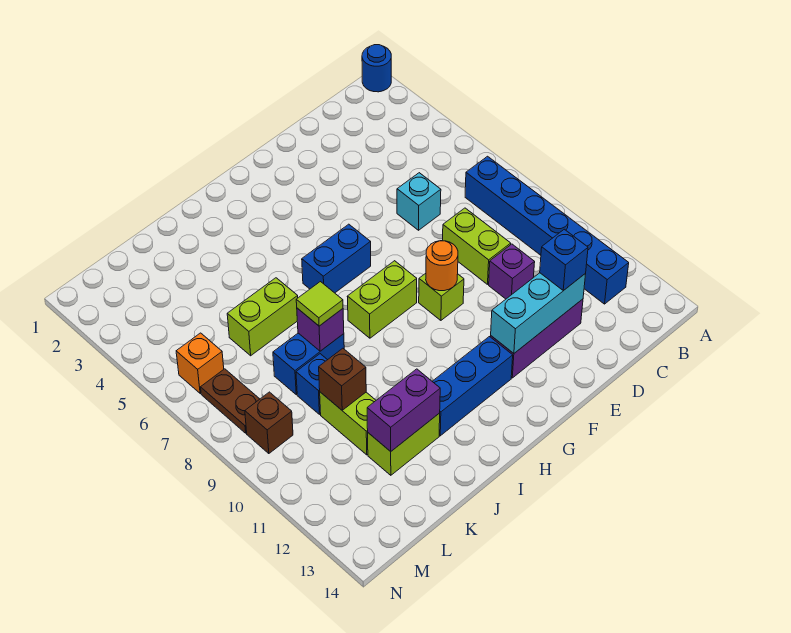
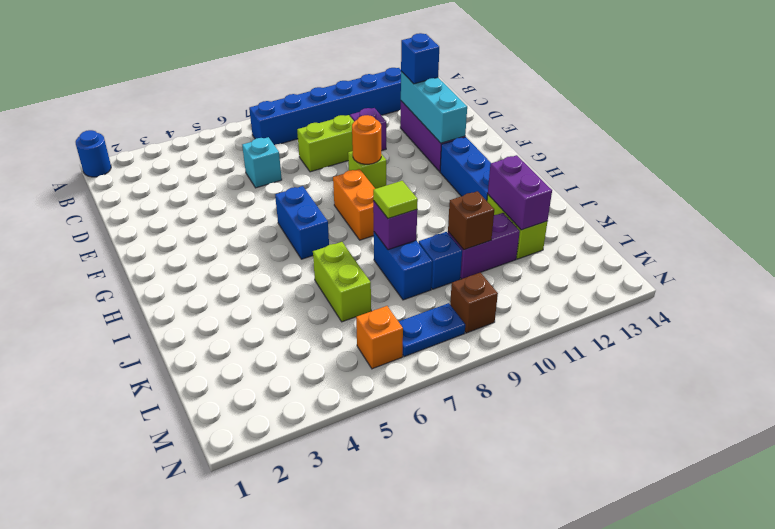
lime brick G8:H8 level 1 -> orange brick G8:H8 level 1
lime brick K10:K11 level 1 -> purple brick K10:K11 level 1
brown plate M7:M8 level 1 -> blue plate M7:M8 level 1

